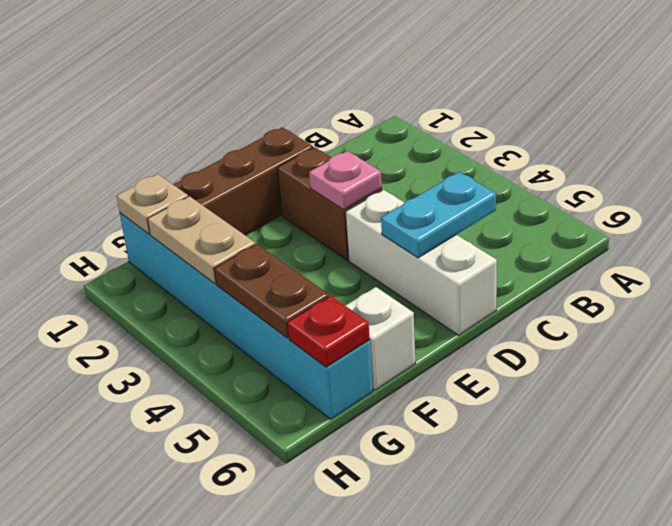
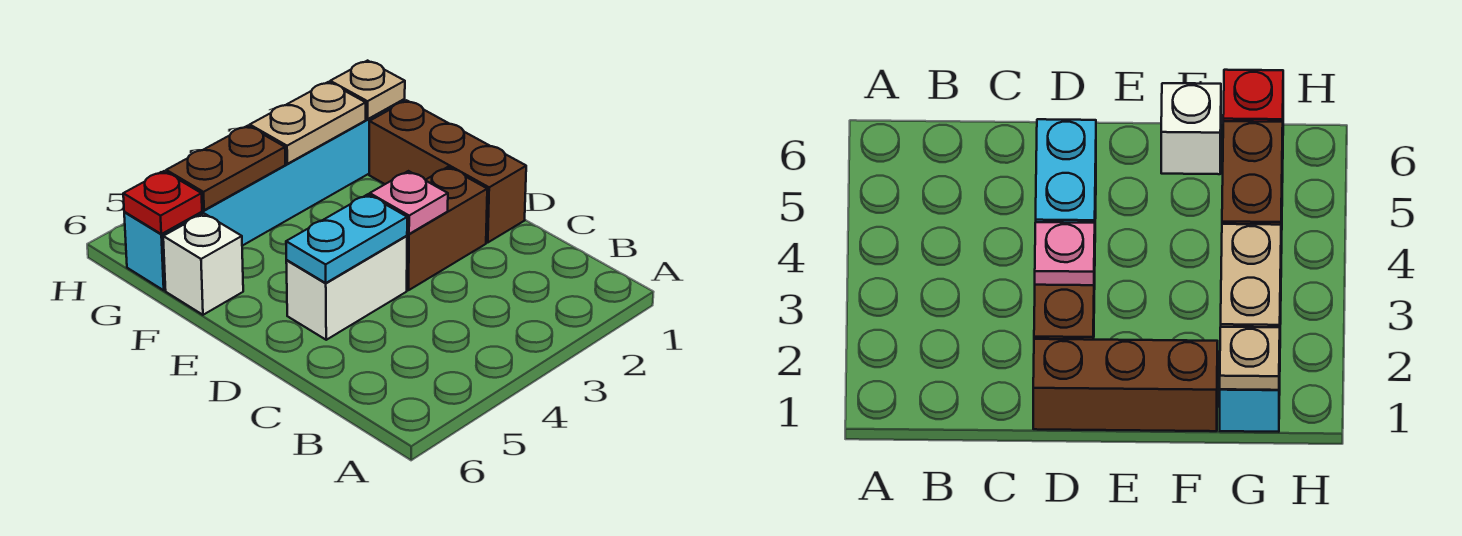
cyan plate C5:D5 level 2 -> cyan plate D4:D5 level 2
white brick D4:D6 level 1 -> white brick D4:D5 level 1

